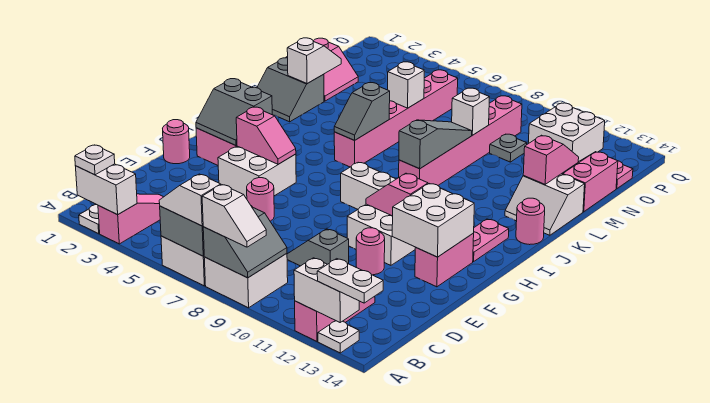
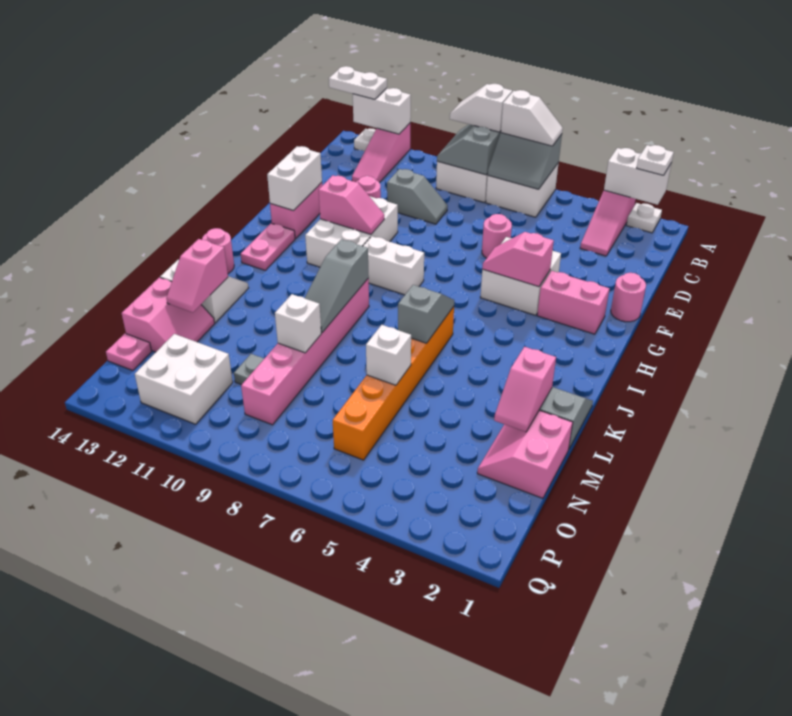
white brick F12:G13 level 2 -> white brick F13:G13 level 2
grey slope G2:H3 level 2 top H -> none
pink brick J6:O6 level 1 -> orange brick J6:O6 level 1
white slope L2:M2 level 2 top L -> pink slope L2:M2 level 2 top L

